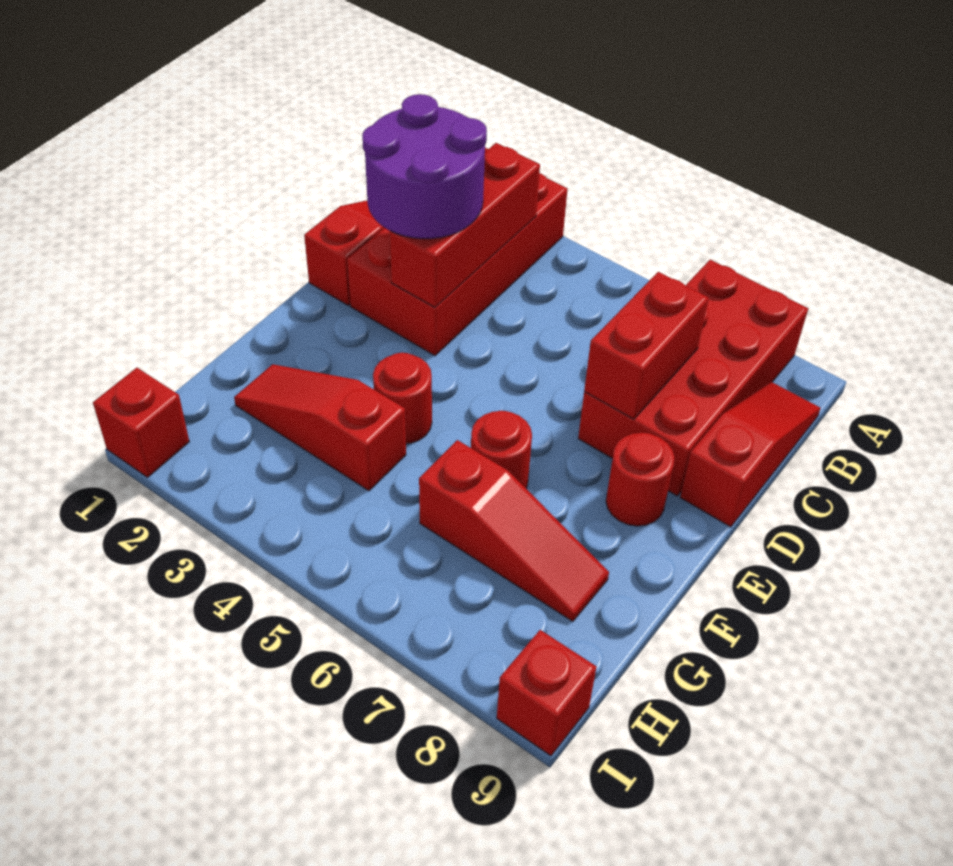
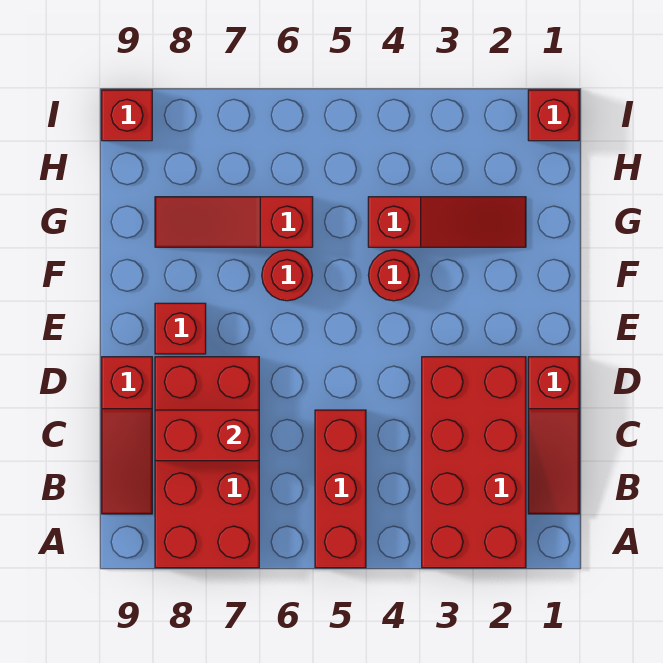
red brick B3:D3 level 2 -> red brick A5:C5 level 1
purple round brick C2:D3 level 3 -> none
red brick C7:D7 level 2 -> red brick C7:C8 level 2
red round brick E8 level 1 -> red brick E8 level 1

